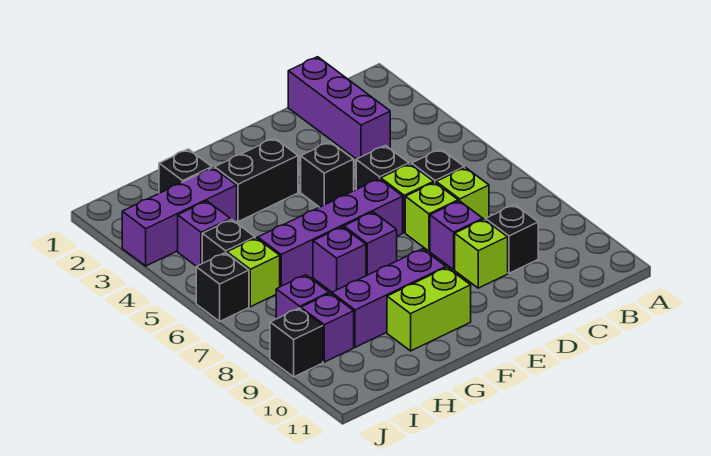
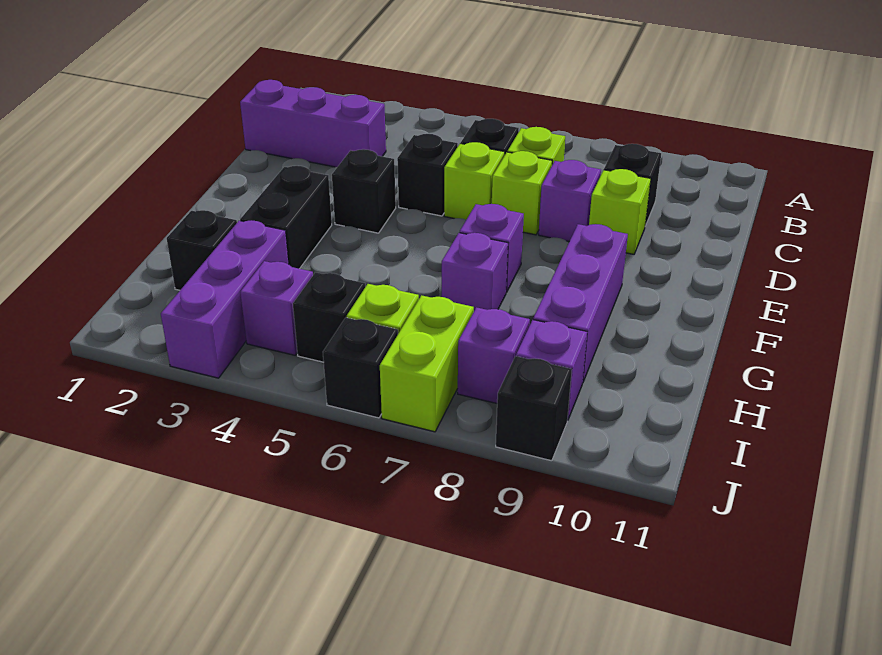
purple brick E6:H6 level 1 -> none
lime brick F10:G10 level 1 -> lime brick I7:J7 level 1

